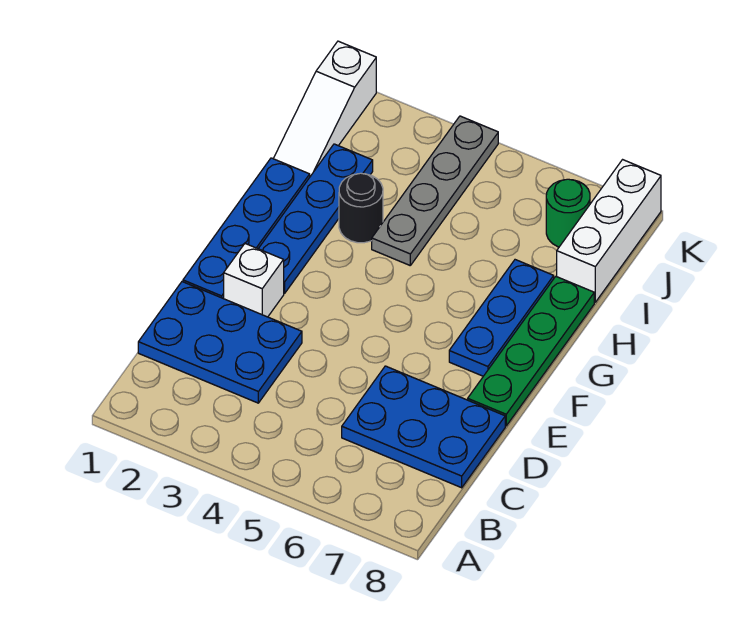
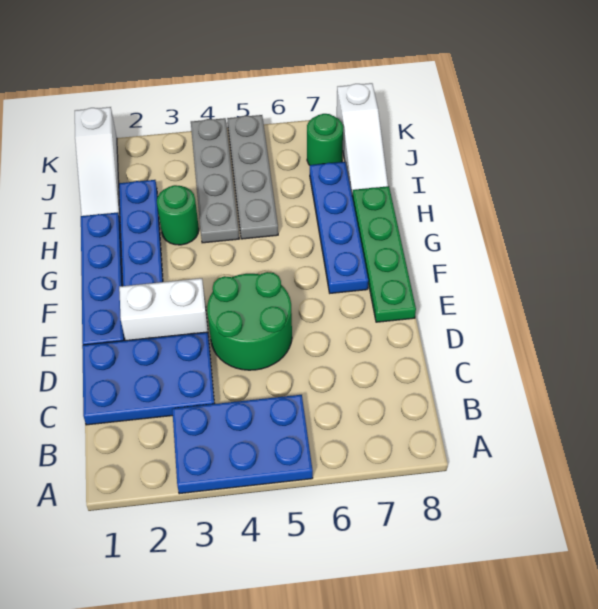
blue plate C6:D8 level 1 -> blue plate A3:B5 level 1
none -> green round brick D4:E5 level 1
white brick E2 level 1 -> white brick E2:E3 level 1
blue plate F7:H7 level 1 -> blue plate F7:I7 level 1
black round brick H3 level 1 -> green round brick H3 level 1
none -> grey plate H5:K5 level 1
white brick I8:K8 level 1 -> white slope I8:K8 level 1 top K

